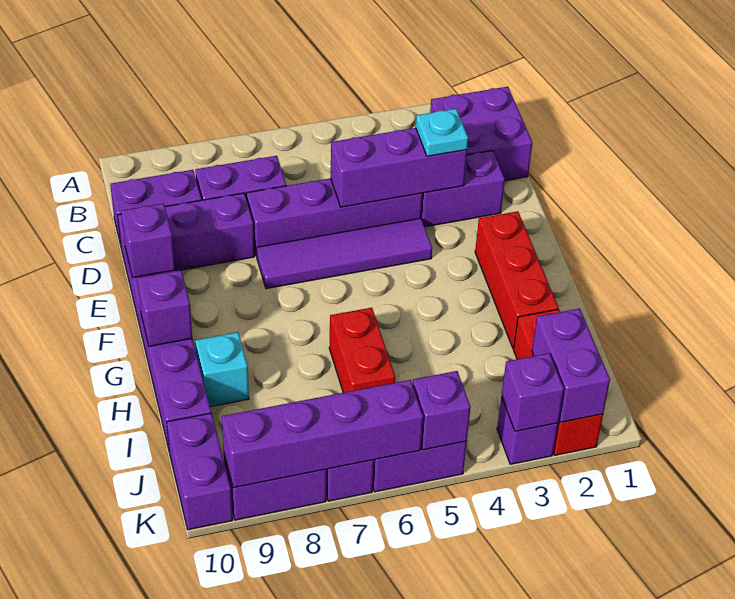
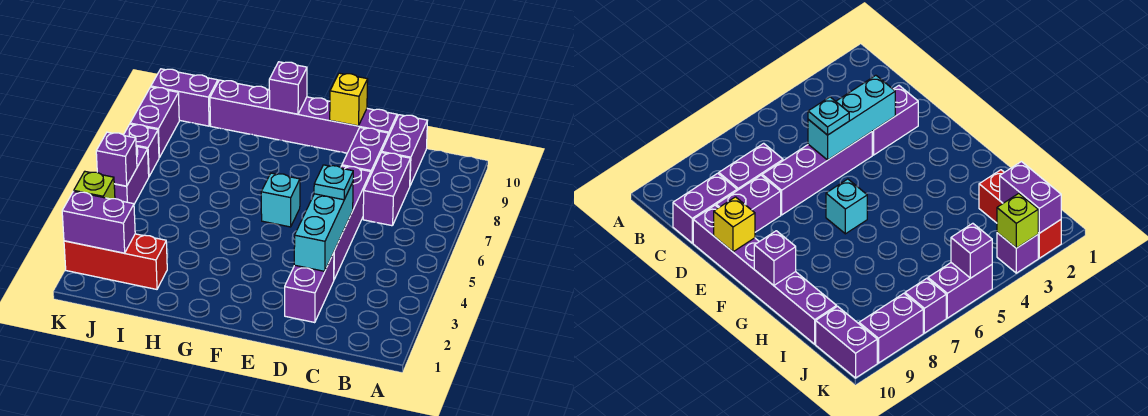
purple brick B1:C2 level 1 -> none
purple brick D3:D5 level 2 -> cyan brick D3:D5 level 2
cyan plate D3 level 3 -> cyan plate D5 level 3
purple tile E4:E7 level 1 -> none
purple brick E10 level 2 -> yellow brick E10 level 2
red brick F2:H2 level 1 -> none
red brick H6:I6 level 1 -> none
cyan brick H9 level 1 -> cyan brick F6 level 1
purple brick K3 level 2 -> lime brick K3 level 2
purple brick K6:K9 level 2 -> none

